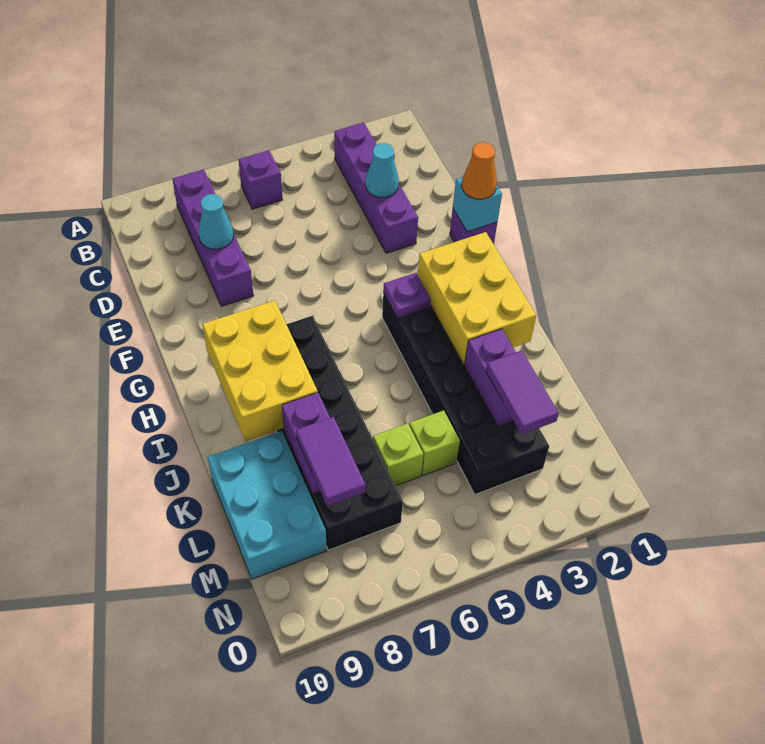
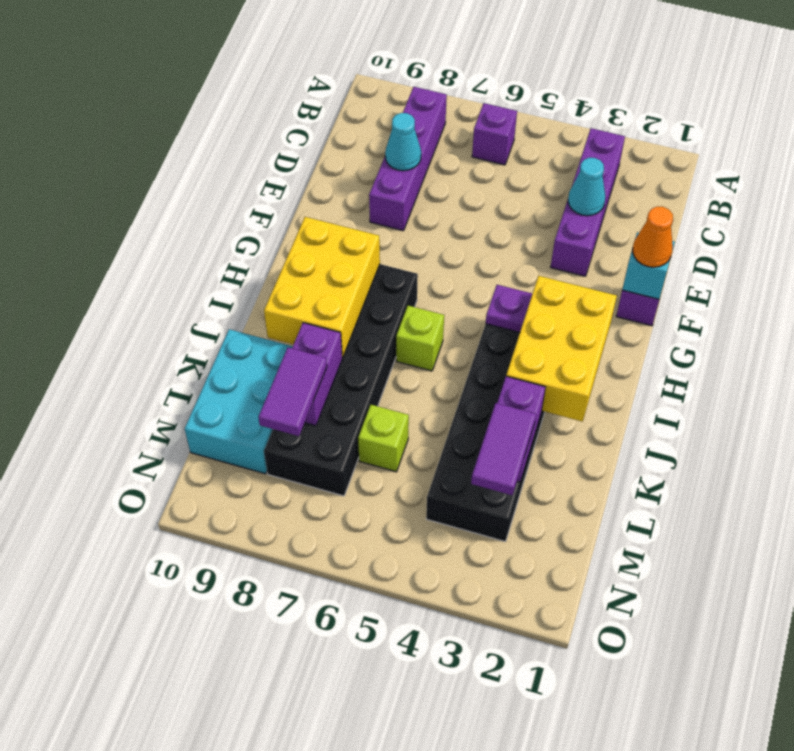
lime brick L5 level 1 -> lime brick I6 level 1

